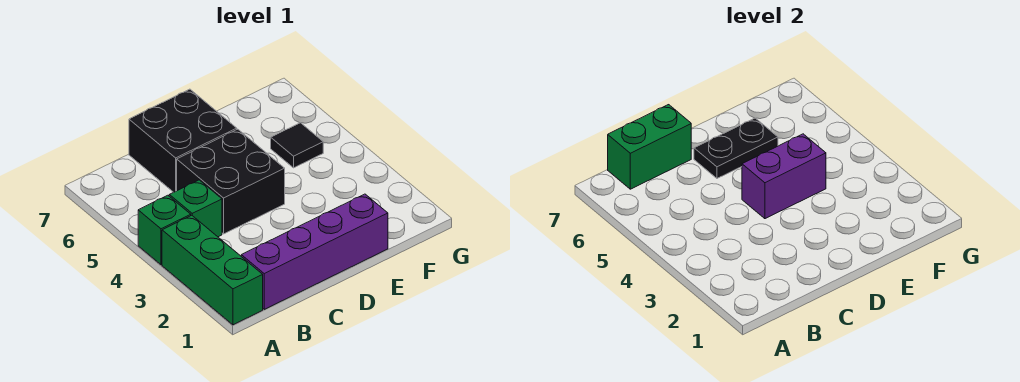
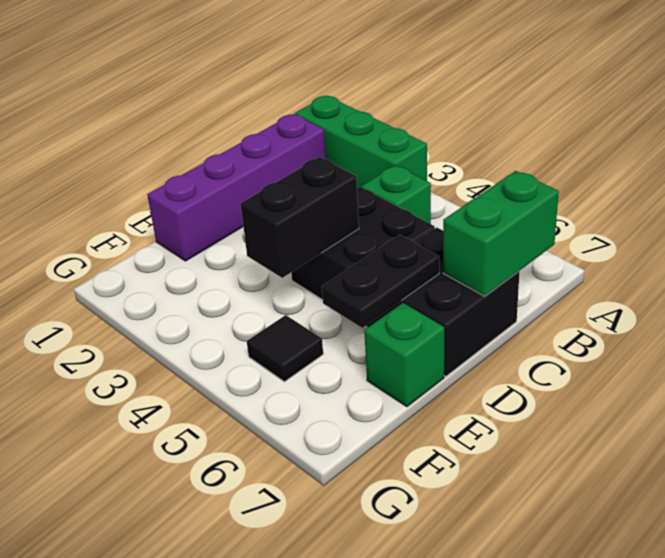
green brick A4 level 1 -> green brick E7 level 1
purple brick D4:E4 level 2 -> black brick D4:E4 level 2

